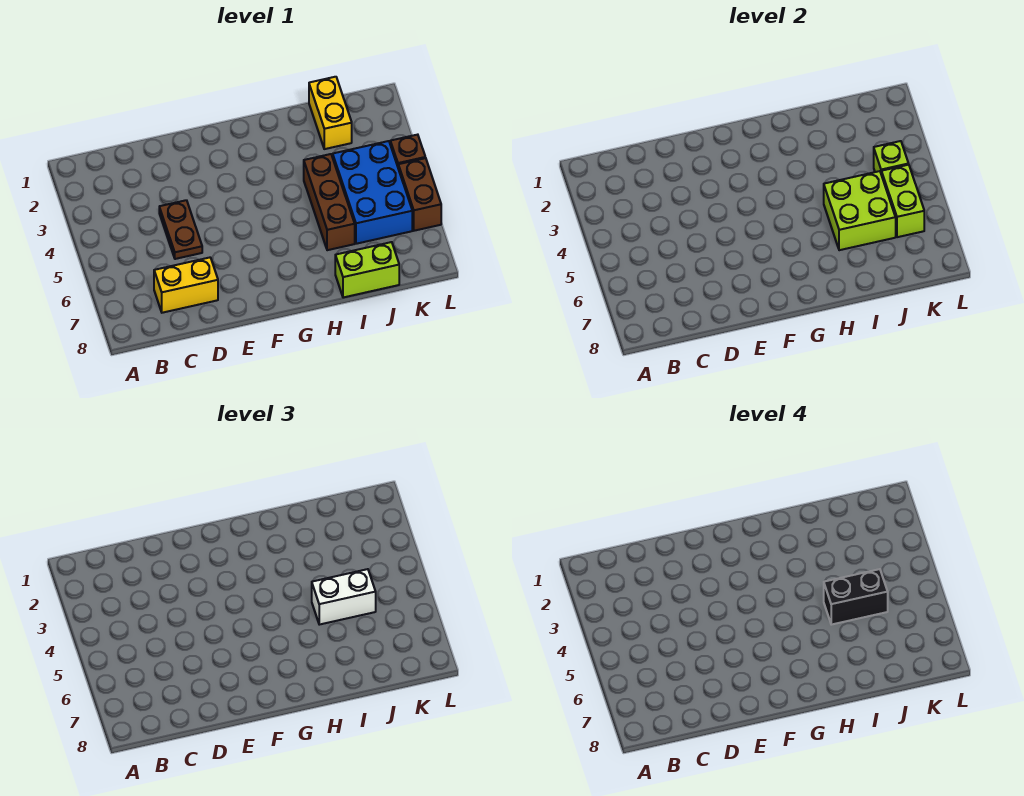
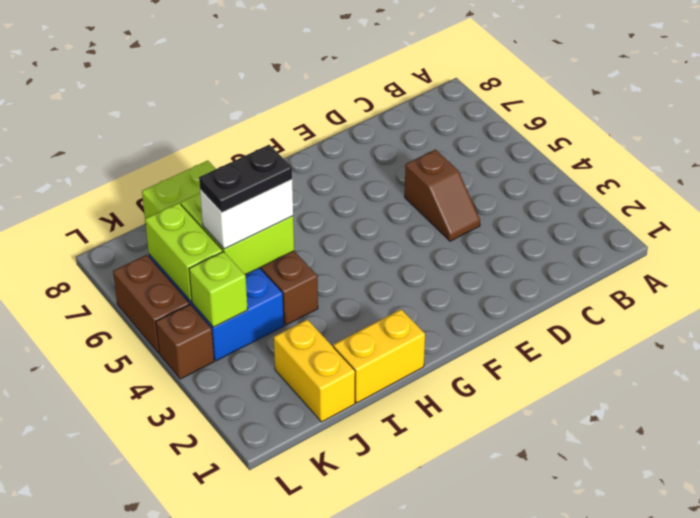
yellow brick C7:D7 level 1 -> yellow brick H1:I1 level 1
brown plate D4:D5 level 1 -> brown slope D4:D5 level 1 top 5
black brick I5:J5 level 4 -> black plate I5:J5 level 4

